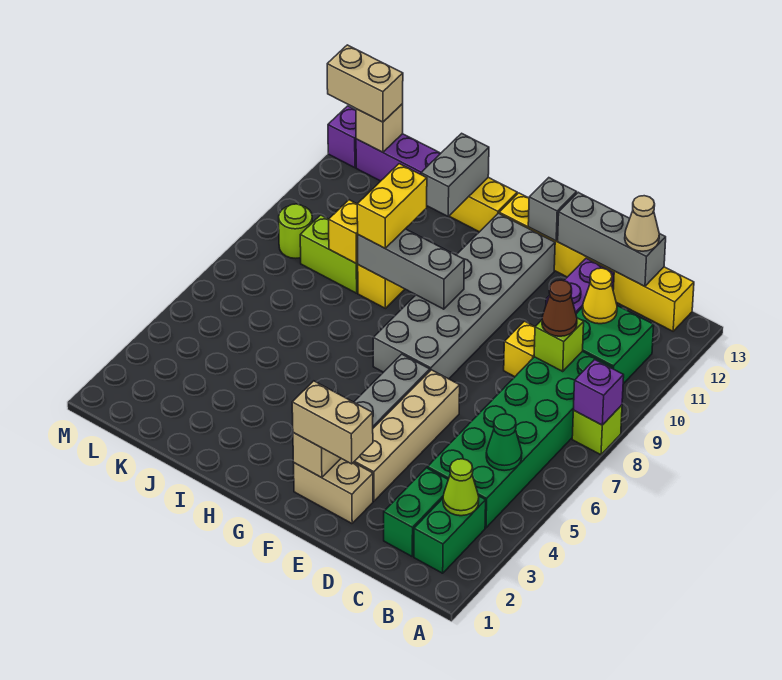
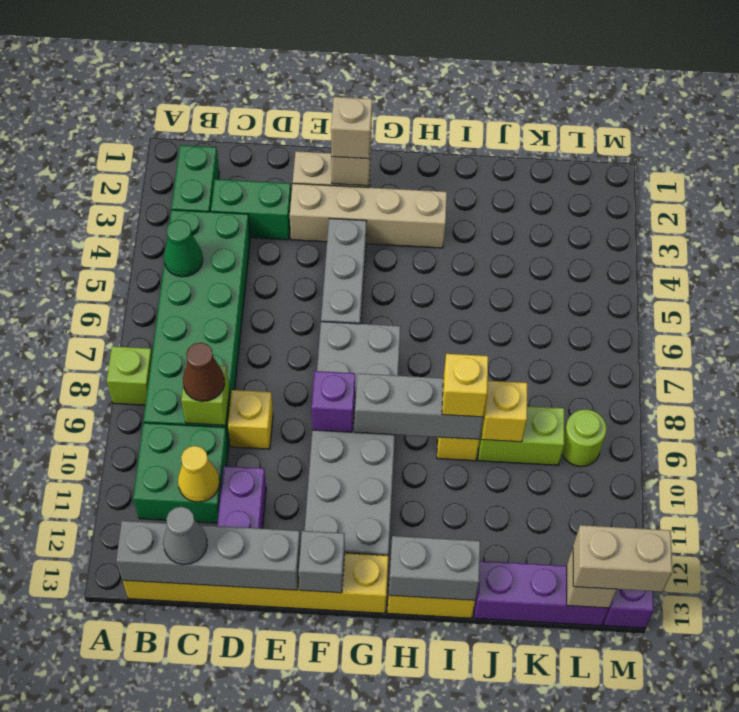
purple brick A8 level 2 -> purple brick F9 level 2
lime cone B3 level 2 -> none
green brick C2:C3 level 1 -> green brick C3:D3 level 1
grey brick C13:E13 level 2 -> grey brick B13:E13 level 2
tan cone C13 level 3 -> grey cone C13 level 3
tan brick E2:F2 level 3 -> tan brick F2 level 3
tan brick E3:E6 level 1 -> tan brick E3:H3 level 1
yellow brick I9:I10 level 3 -> yellow brick I9 level 3
grey brick I12:I13 level 2 -> grey brick H13:I13 level 2

